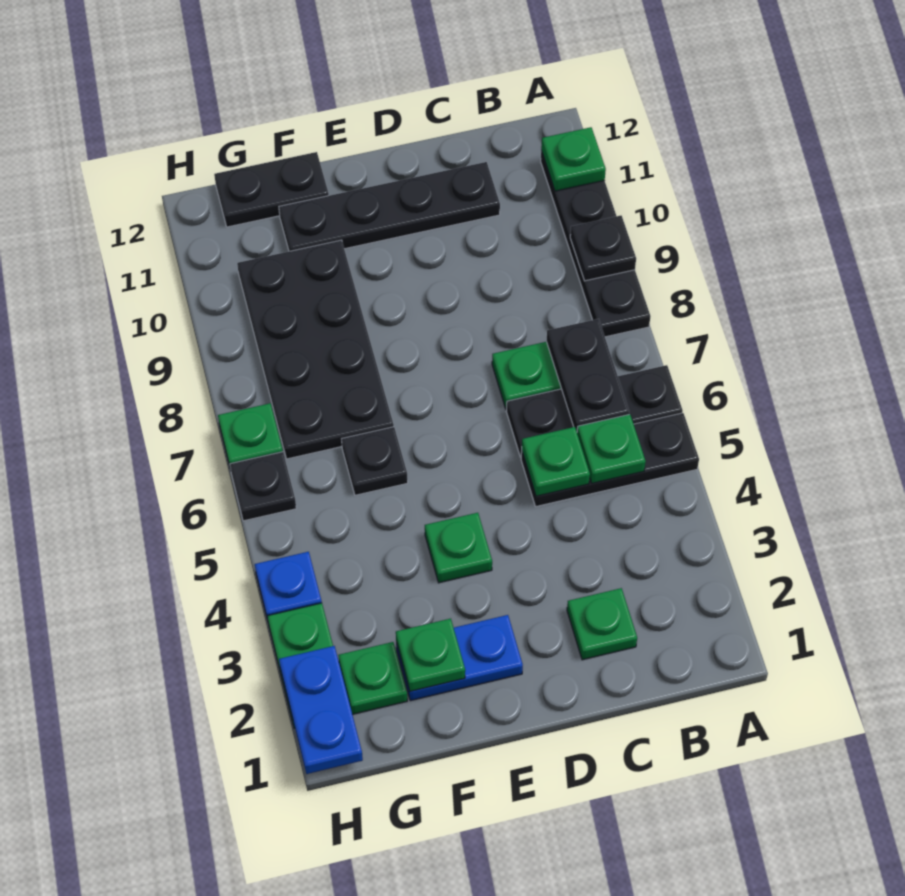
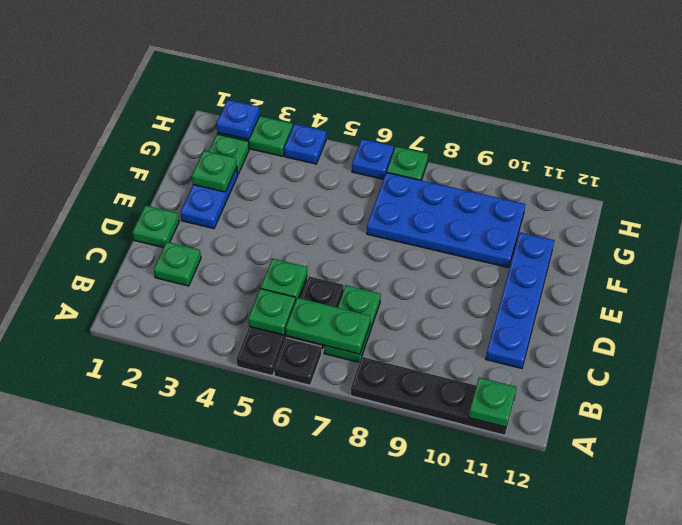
black plate A9 level 2 -> none
black plate B6:B7 level 2 -> green plate B6:B7 level 2
black plate C11:F11 level 1 -> blue plate C11:F11 level 1
green plate E4 level 1 -> green plate D1 level 1
black plate F6 level 1 -> none
black plate F7:G10 level 1 -> blue plate F7:G10 level 1
black plate F12:G12 level 1 -> none
blue plate H1:H2 level 2 -> blue plate H2 level 2
black plate H6 level 1 -> blue plate H6 level 1

